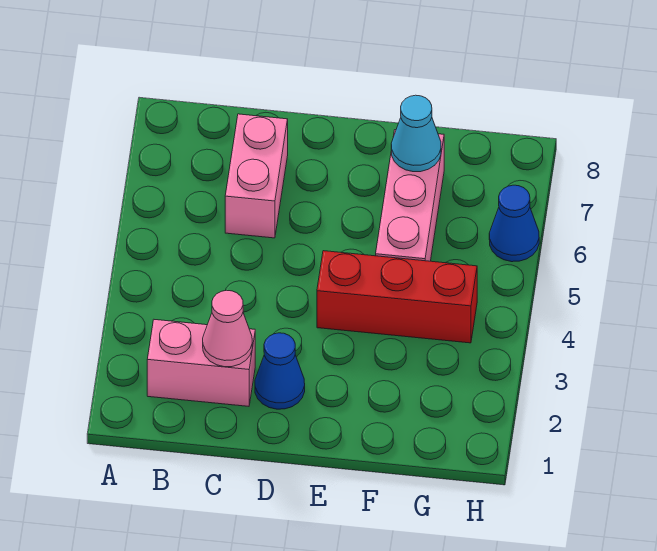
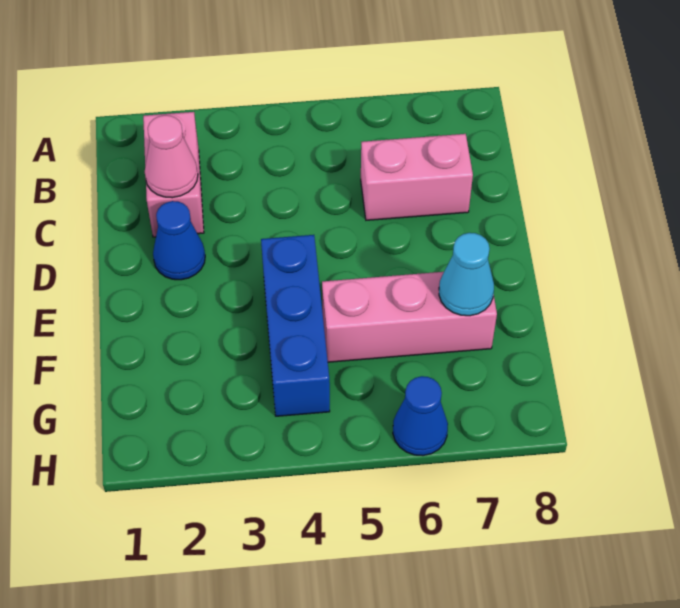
red brick E4:G4 level 1 -> blue brick E4:G4 level 1

